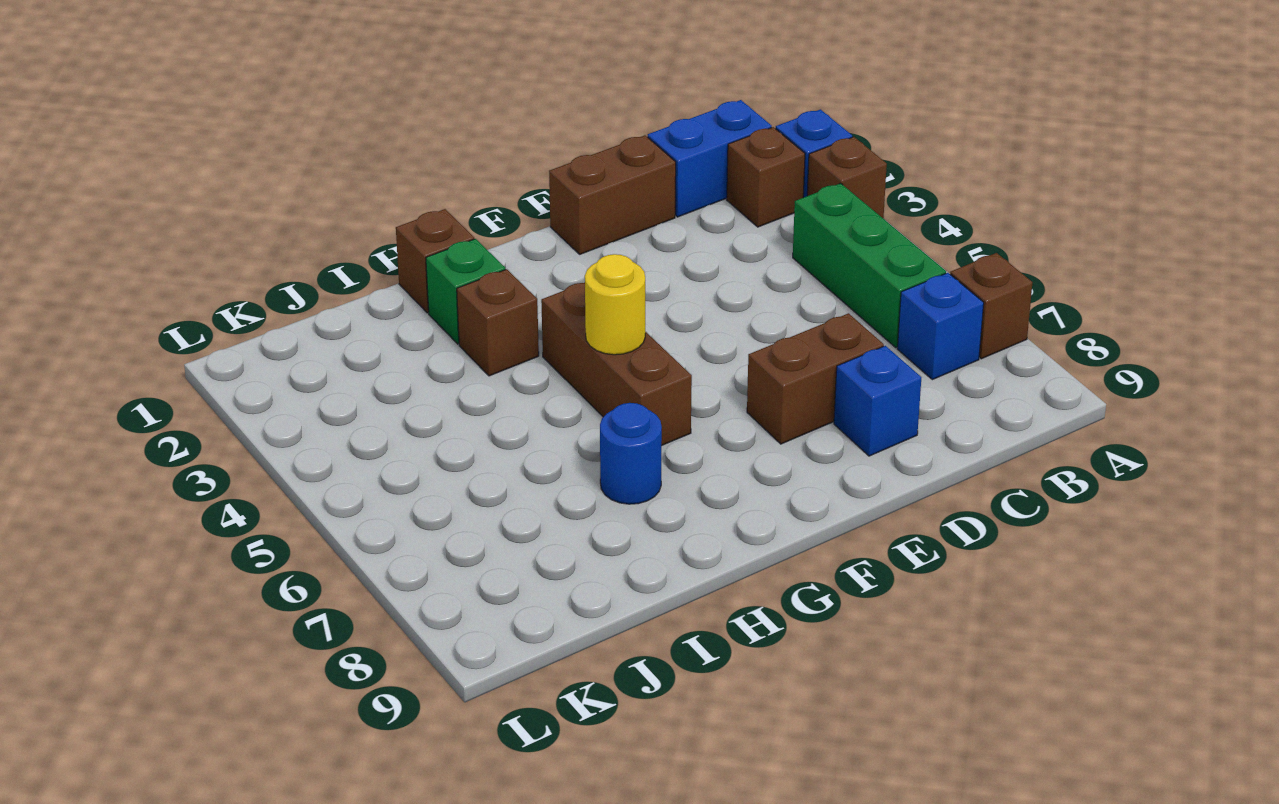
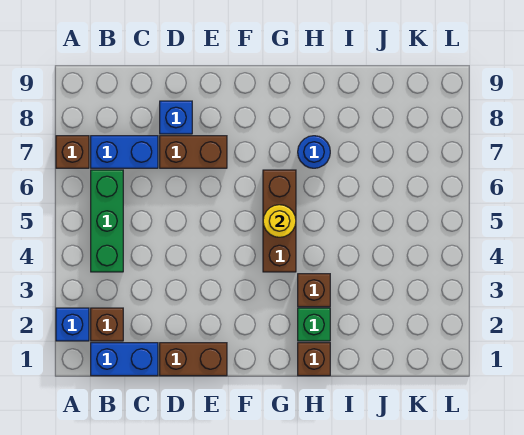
brown brick A3 level 1 -> none
blue brick B7 level 1 -> blue brick B7:C7 level 1

